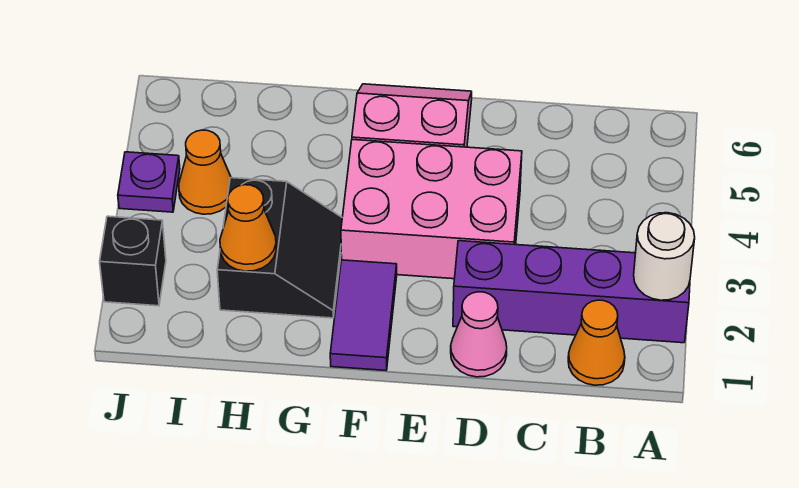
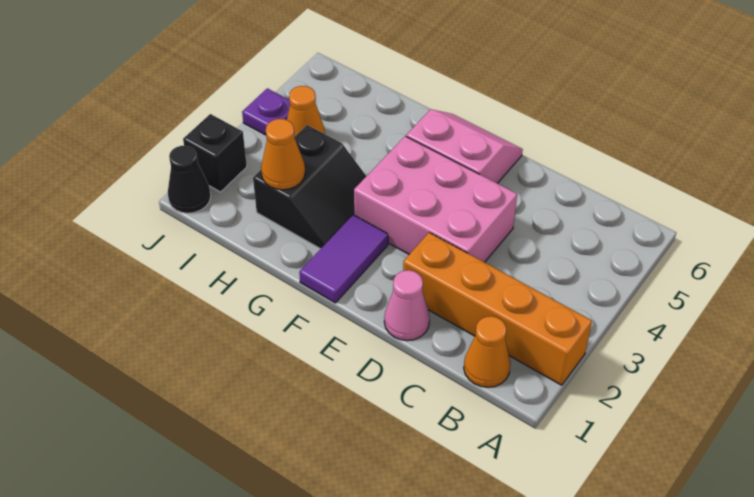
purple brick A2:D2 level 1 -> orange brick A2:D2 level 1
white round brick A2 level 2 -> none
none -> black cone J1 level 1

